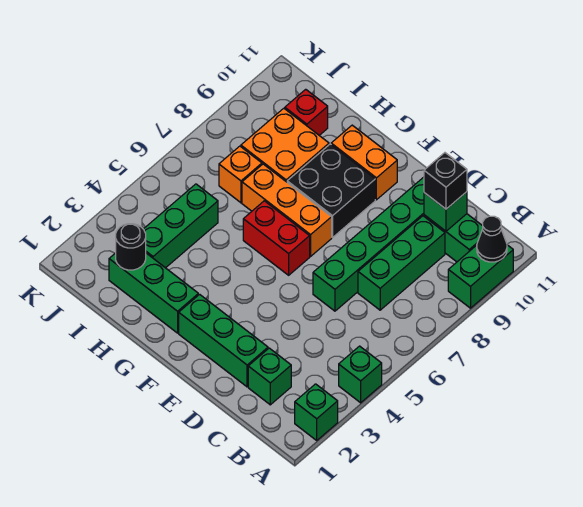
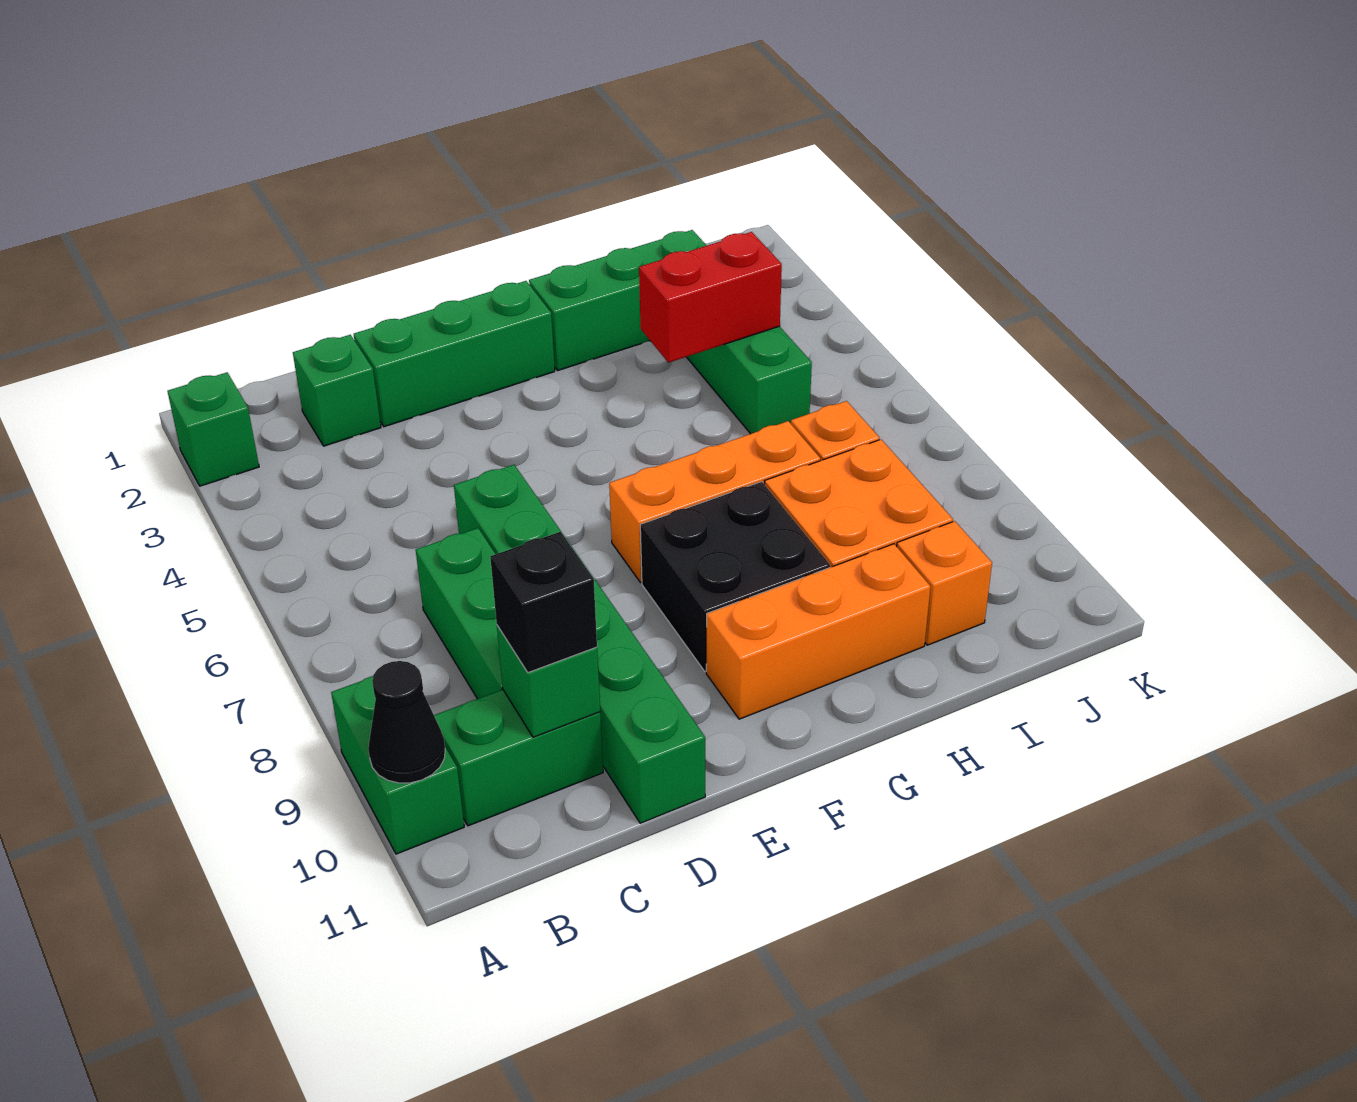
green brick A4 level 1 -> none
red brick F6:G6 level 1 -> red brick H4:I4 level 2
orange brick F10:G10 level 1 -> orange brick F10:H10 level 1
black round brick I2 level 2 -> none
red brick I10 level 1 -> orange brick I10 level 1

